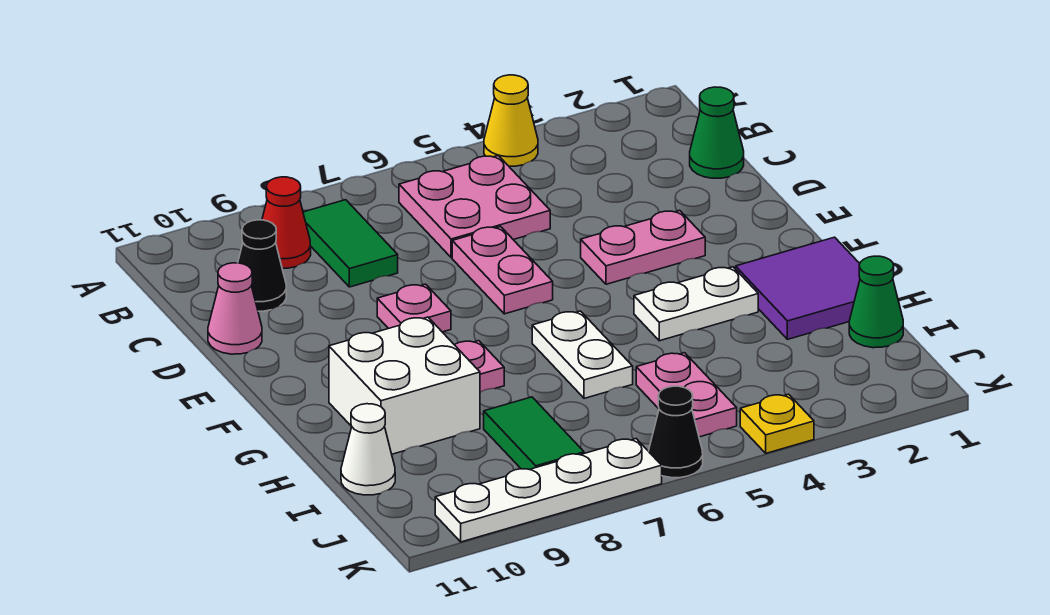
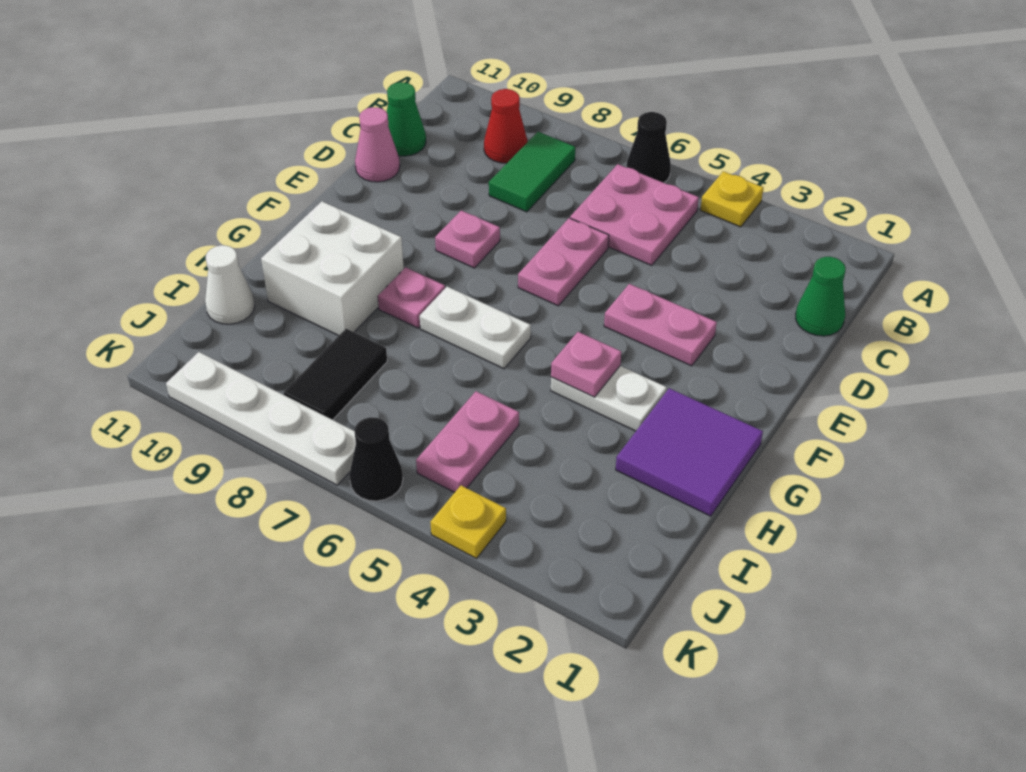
yellow cone A4 level 1 -> yellow plate A4 level 1
black cone C10 level 1 -> black cone A6 level 1
none -> pink plate G4 level 2
white plate G6:H6 level 1 -> white plate G6:G7 level 1
green cone I1 level 1 -> green cone C11 level 1
green tile I8:J8 level 1 -> black tile I8:J8 level 1

